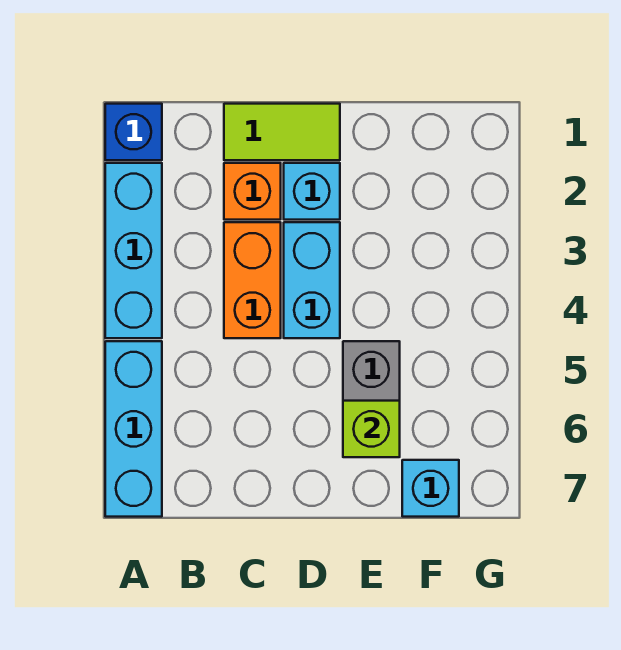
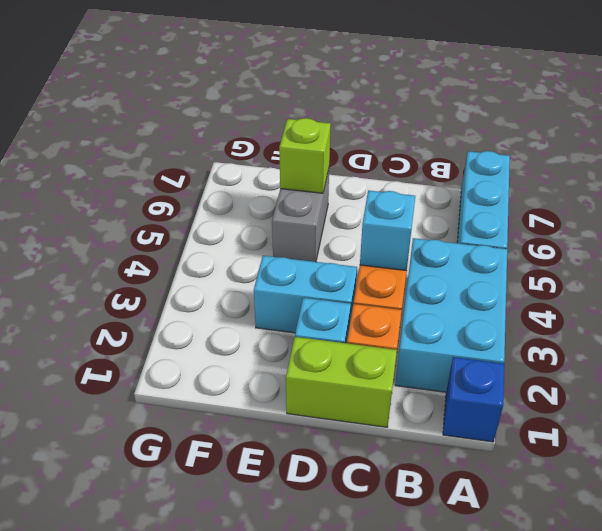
cyan brick A2:A4 level 1 -> cyan brick A2:B4 level 1
lime tile C1:D1 level 1 -> lime brick C1:D1 level 1
cyan brick D3:D4 level 1 -> cyan brick D3:E3 level 1
cyan brick F7 level 1 -> cyan brick C4 level 2

